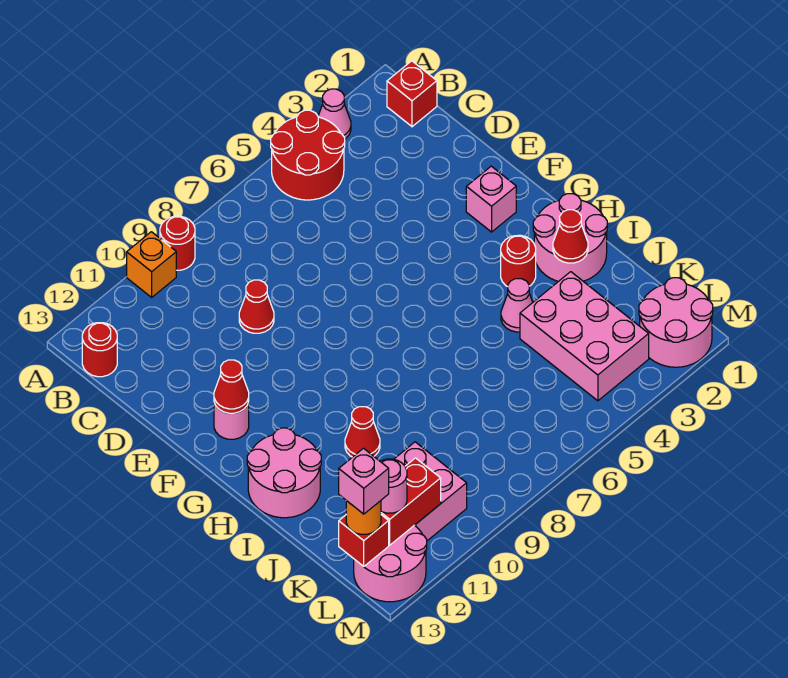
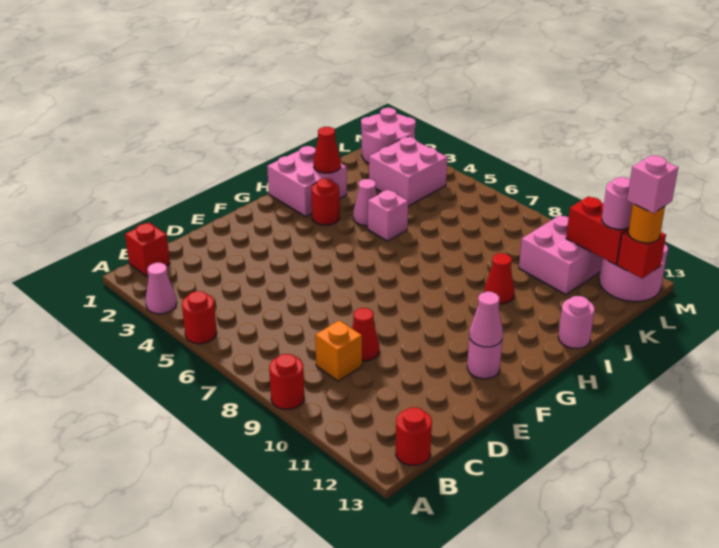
red round brick A4:B5 level 1 -> red round brick A5 level 1
orange brick A10 level 1 -> orange brick C9 level 1
pink brick F2 level 1 -> pink brick I5 level 1
red cone F12 level 2 -> pink cone F12 level 2
pink round brick H1:I2 level 1 -> pink brick H1:I2 level 1
pink round brick H12:I13 level 1 -> pink round brick I13 level 1
pink brick J3:L4 level 1 -> pink brick K3:L4 level 1

